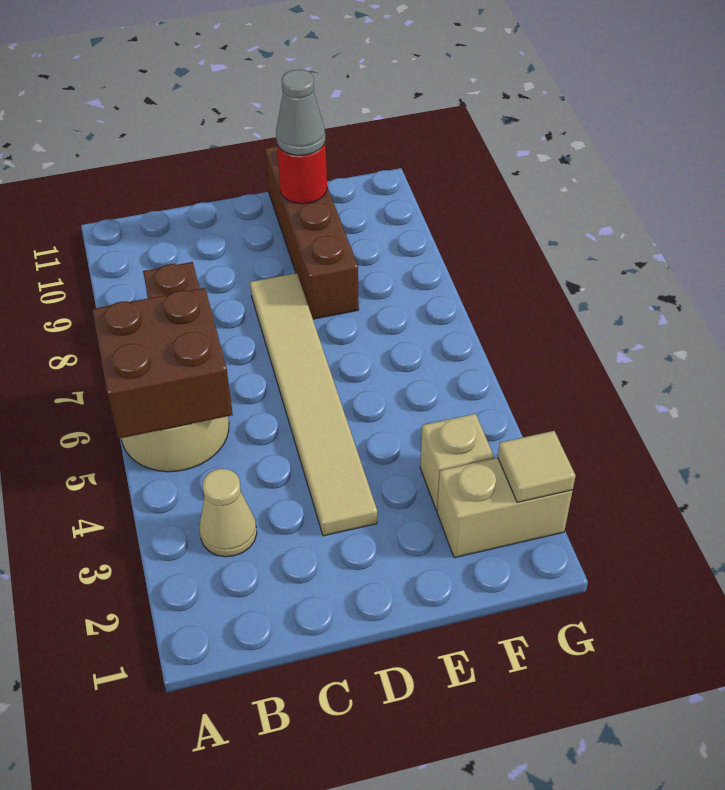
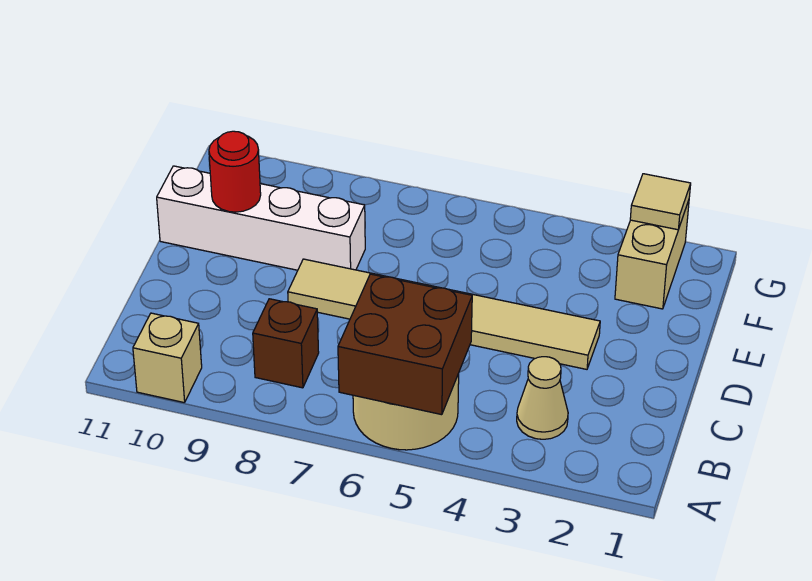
brown brick E8:E11 level 1 -> white brick E8:E11 level 1
grey cone E10 level 3 -> none
tan brick F3 level 1 -> tan brick A10 level 1

